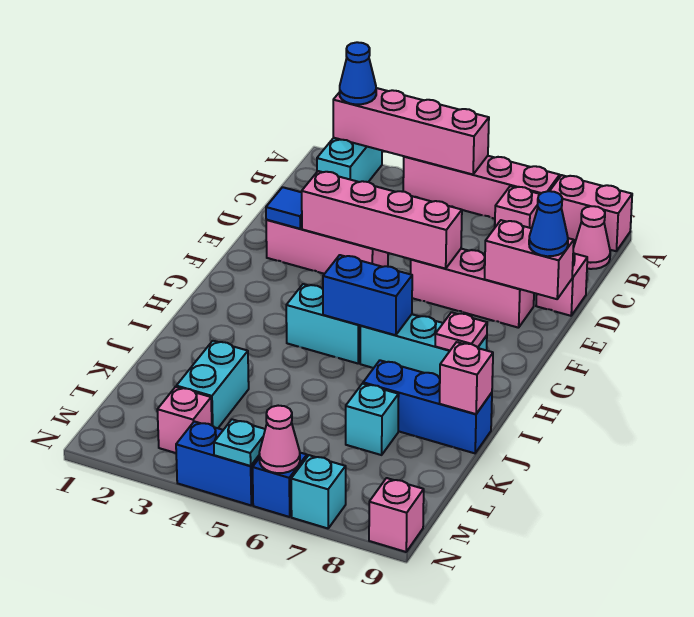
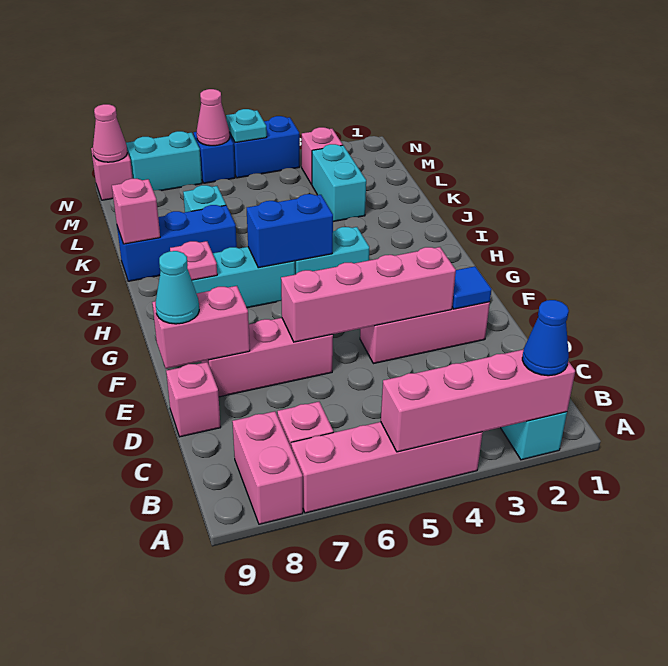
pink brick A8:A9 level 1 -> pink brick A8:B8 level 1
pink cone B9 level 1 -> pink cone N9 level 2
blue cone E9 level 3 -> cyan cone E9 level 3
cyan brick N7 level 1 -> cyan brick N7:N8 level 1

